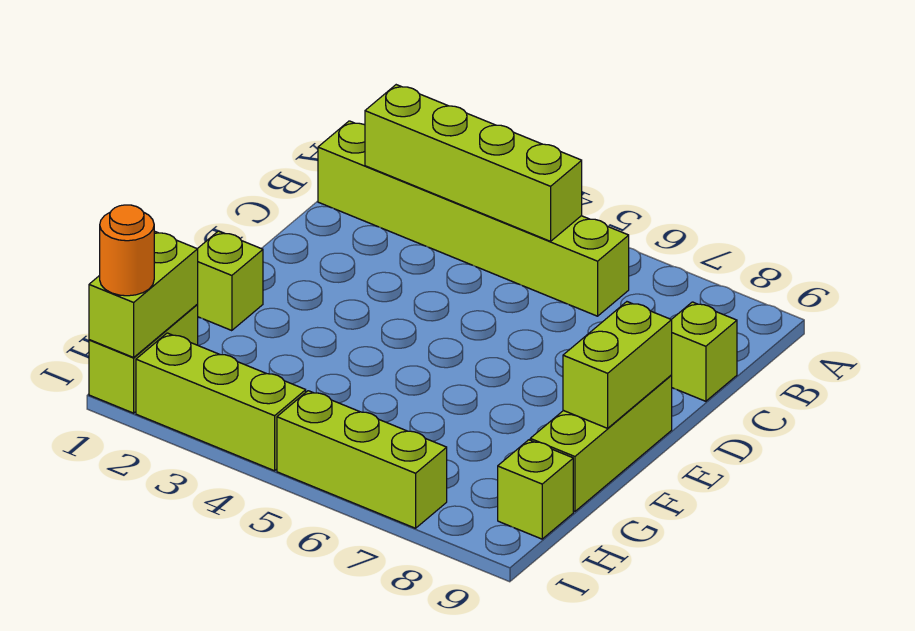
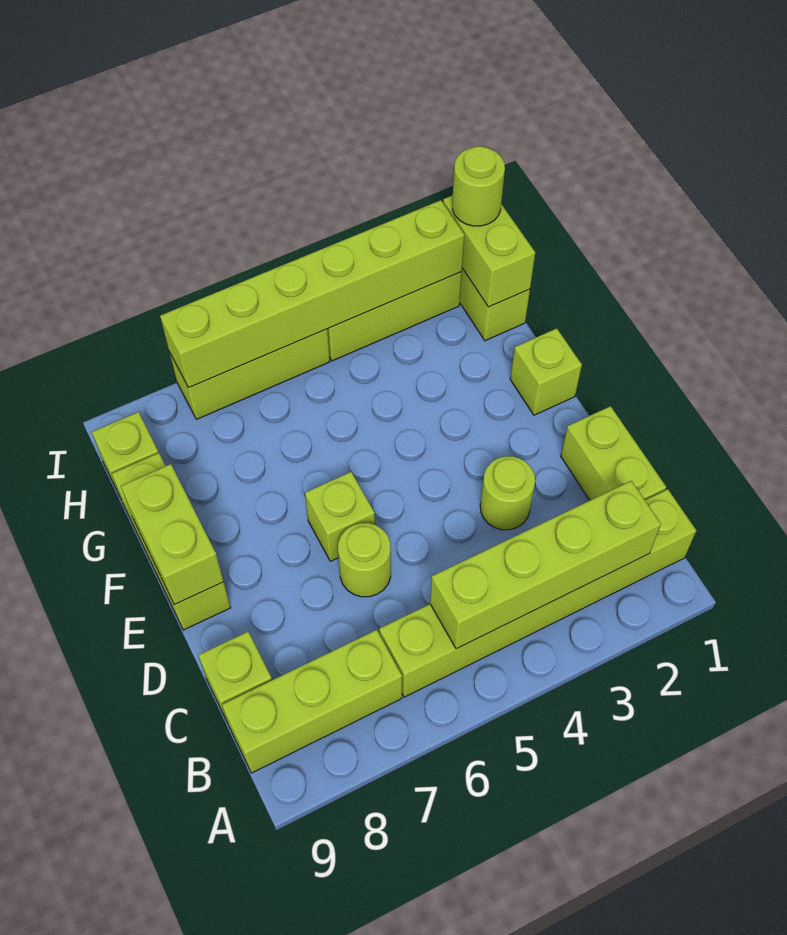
none -> lime brick B7:B9 level 1
none -> lime brick C1:D1 level 1
none -> lime round brick D3 level 1
none -> lime round brick D6 level 1
none -> lime brick E6 level 1
orange round brick I1 level 3 -> lime round brick I1 level 3
none -> lime brick I2:I7 level 2

